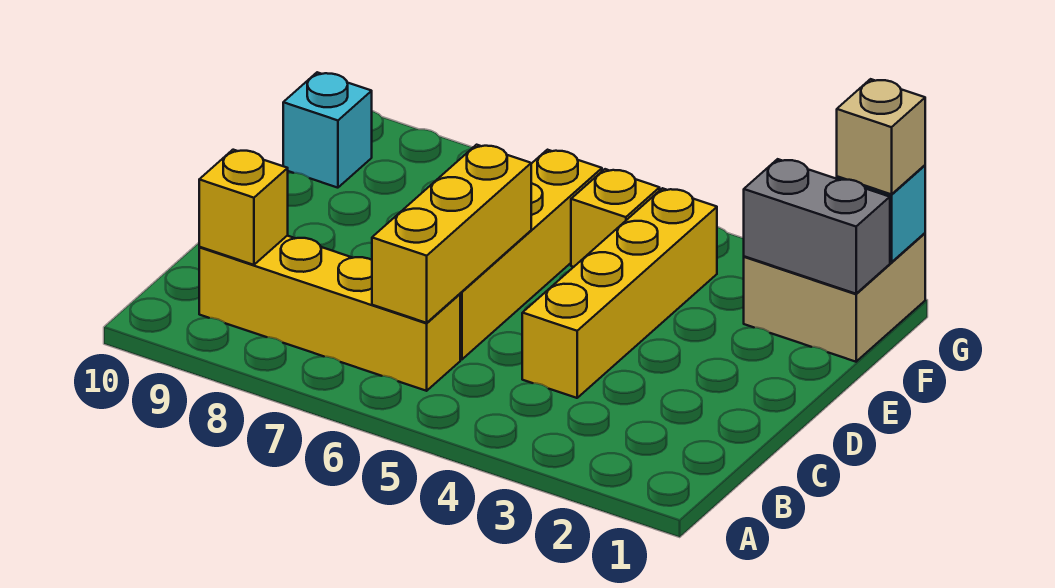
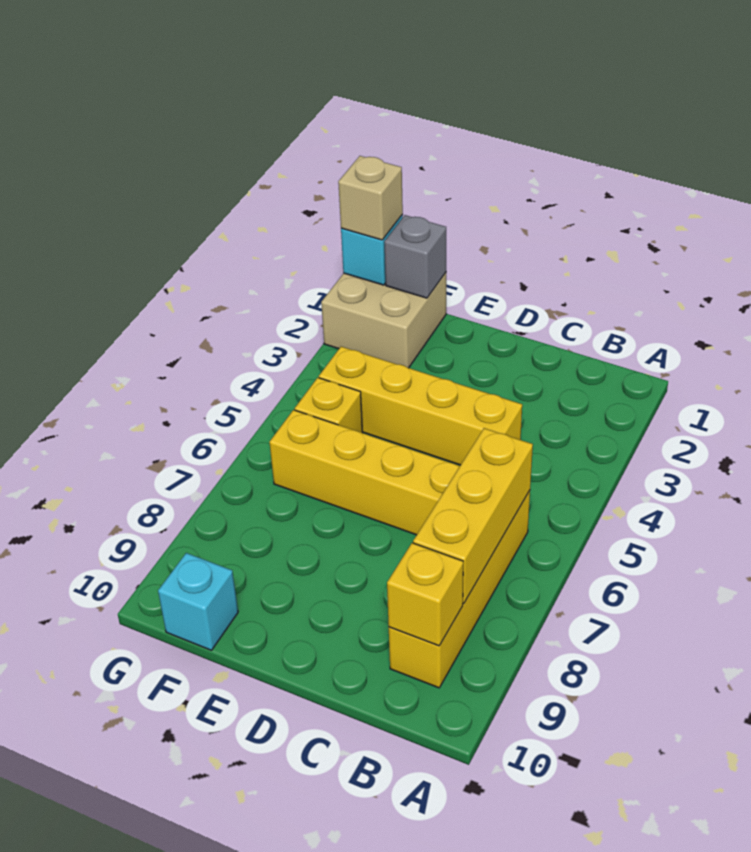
yellow brick B6:D6 level 2 -> yellow brick B6:B8 level 2
grey brick F1:F2 level 2 -> grey brick F1 level 2

